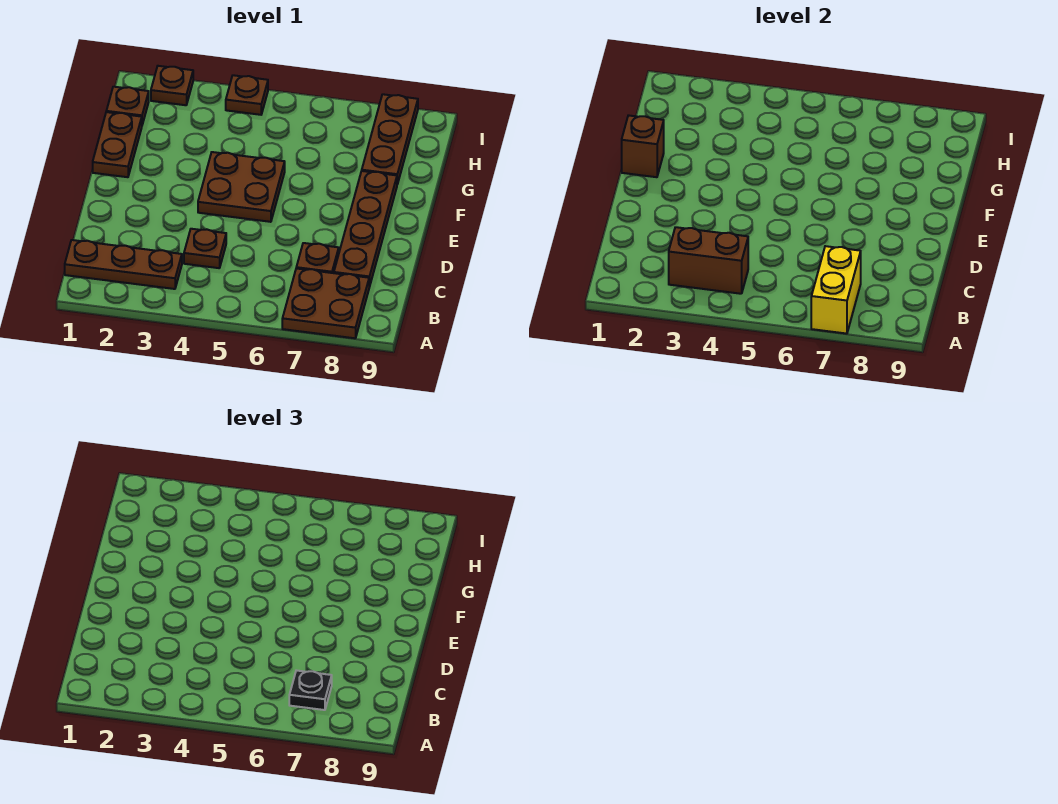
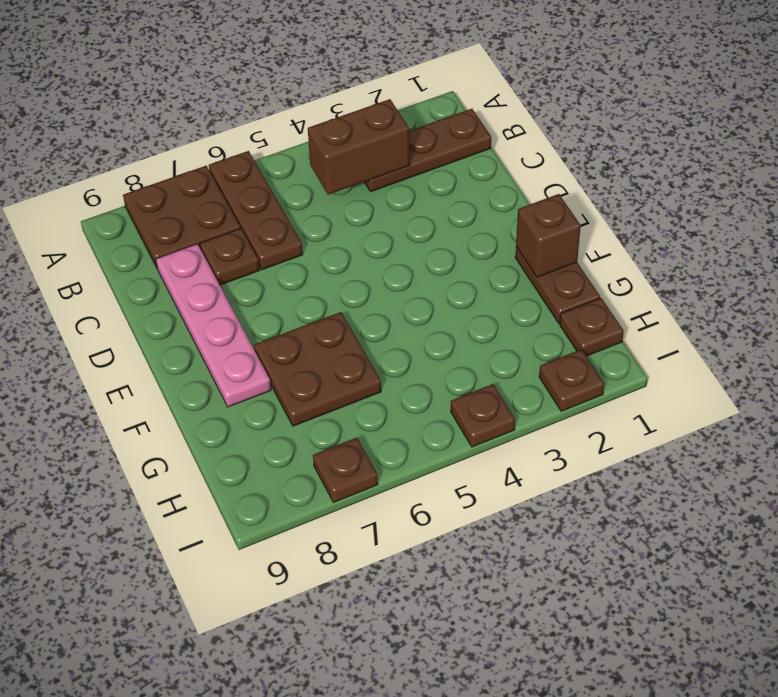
yellow brick A7:B7 level 2 -> none
black plate B7 level 3 -> none
brown plate C4 level 1 -> brown plate I7 level 1
brown plate C8:F8 level 1 -> pink plate C8:F8 level 1
brown plate E4:F5 level 1 -> brown plate F6:G7 level 1
brown plate G8:I8 level 1 -> brown plate A6:C6 level 1

